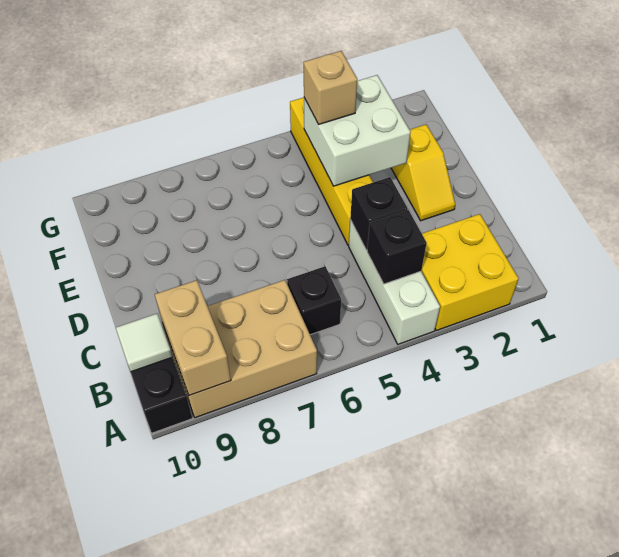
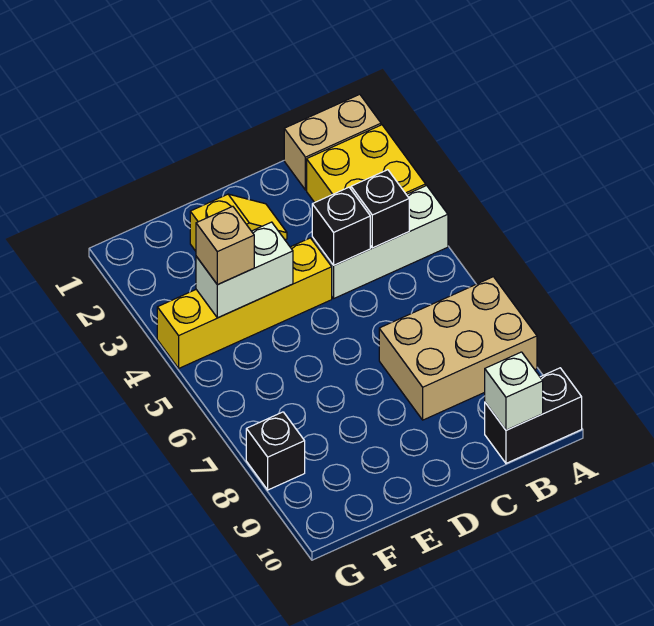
tan brick A7:B9 level 1 -> tan brick A7:C8 level 1
tan brick A9:B9 level 2 -> tan brick A1:B1 level 1
black brick B6 level 1 -> black brick G8 level 1
white tile B10 level 2 -> white brick B10 level 2
white brick E3:F4 level 2 -> white brick E4:F4 level 2

